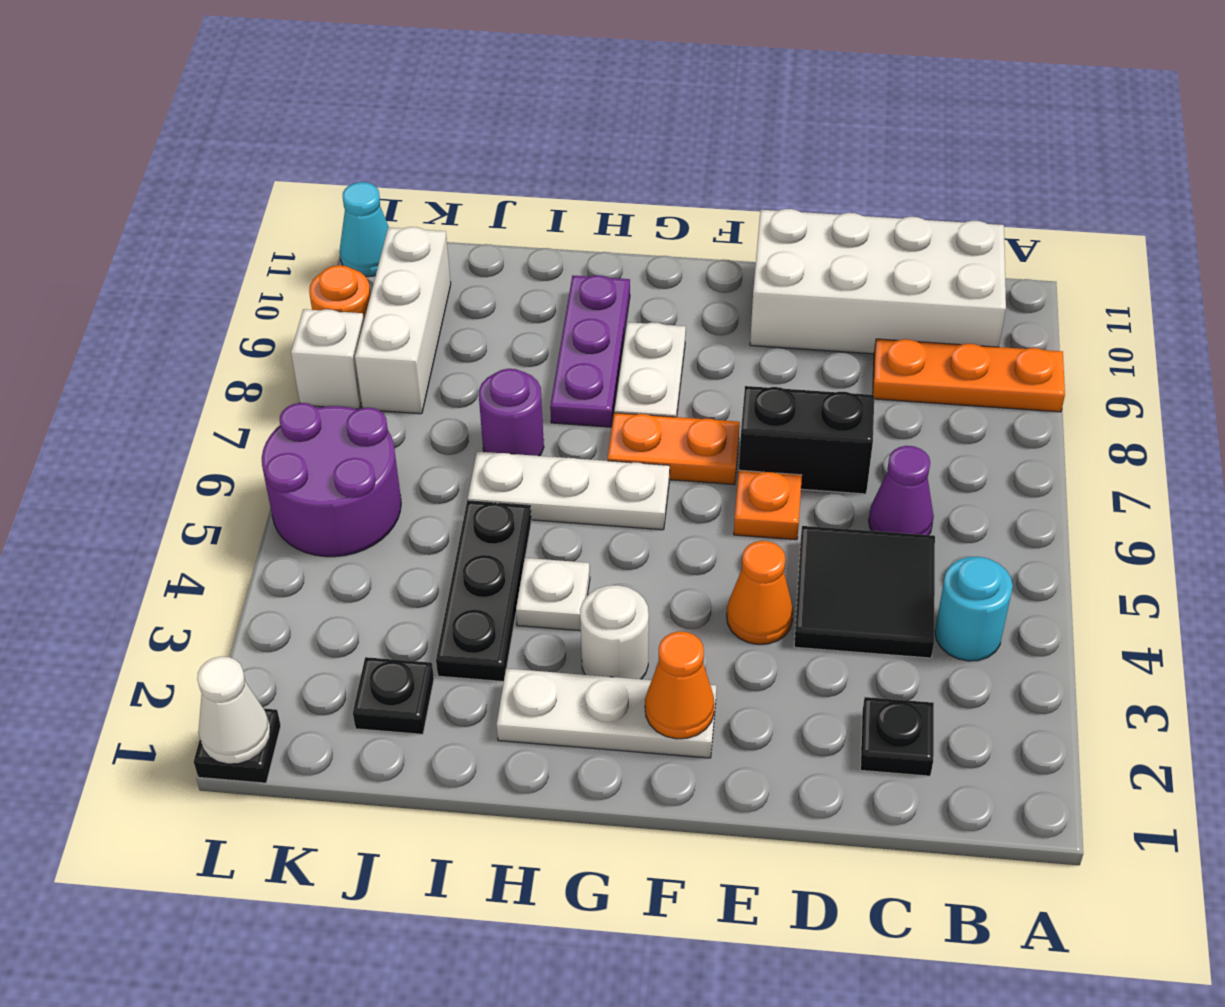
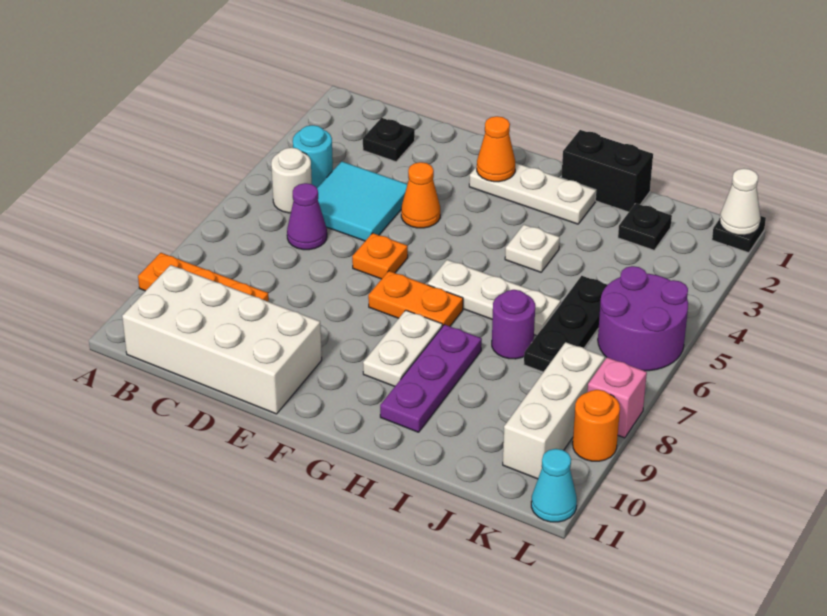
black tile C4:D5 level 1 -> cyan tile C4:D5 level 1
black brick D7:E7 level 1 -> black brick H1:I1 level 1
white round brick G3 level 1 -> white round brick B5 level 1
black plate I3:I5 level 1 -> black plate J5:J7 level 1
white brick L8 level 1 -> pink brick L8 level 1

